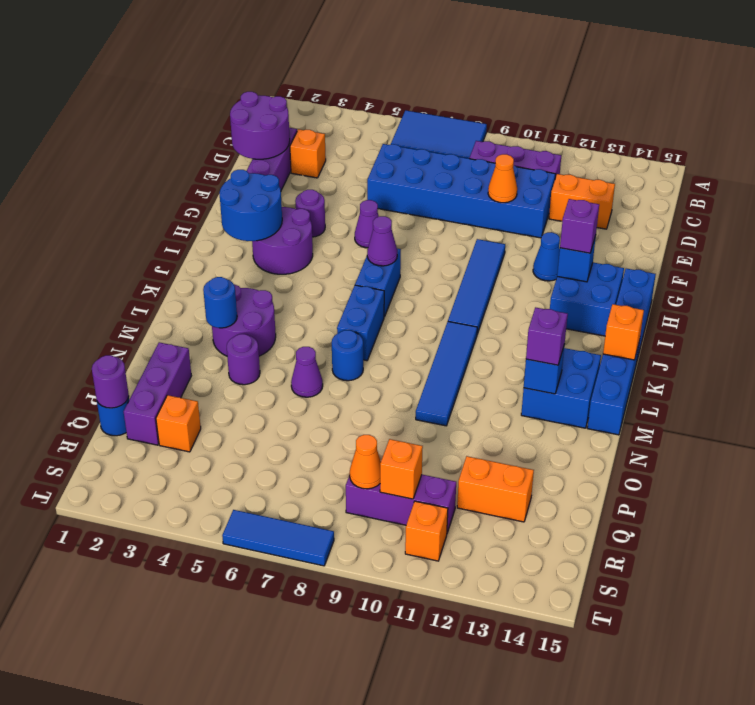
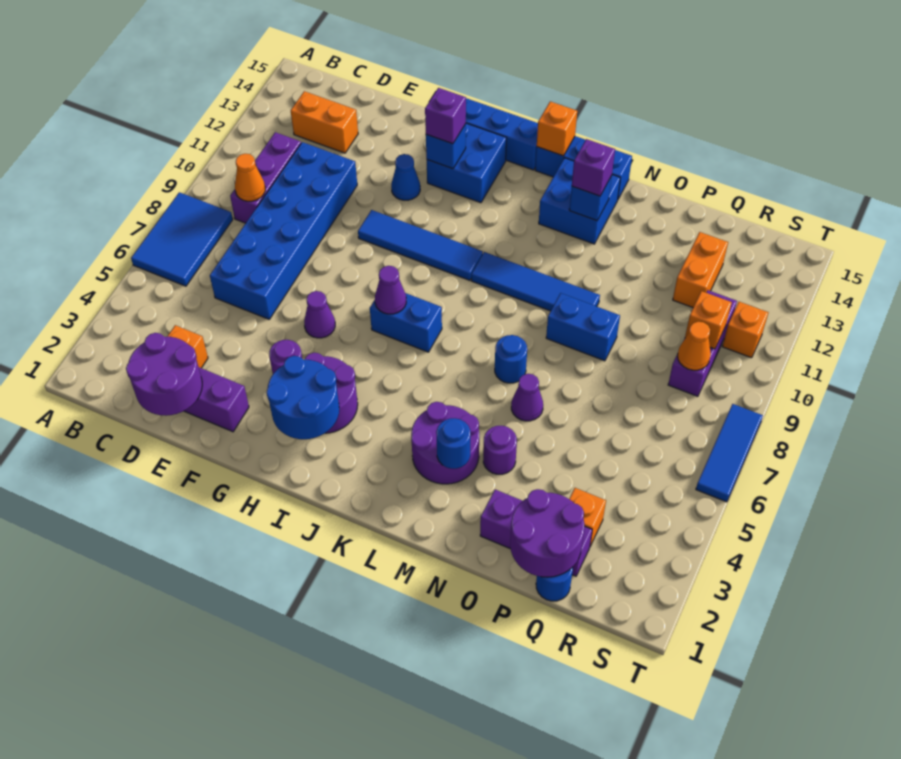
orange brick D12:D13 level 1 -> orange brick C13:D13 level 1
orange cone E10 level 2 -> orange cone C9 level 2
blue brick K7:L7 level 1 -> blue brick N9:O9 level 1
purple round brick Q1 level 2 -> purple round brick P1:Q2 level 2

